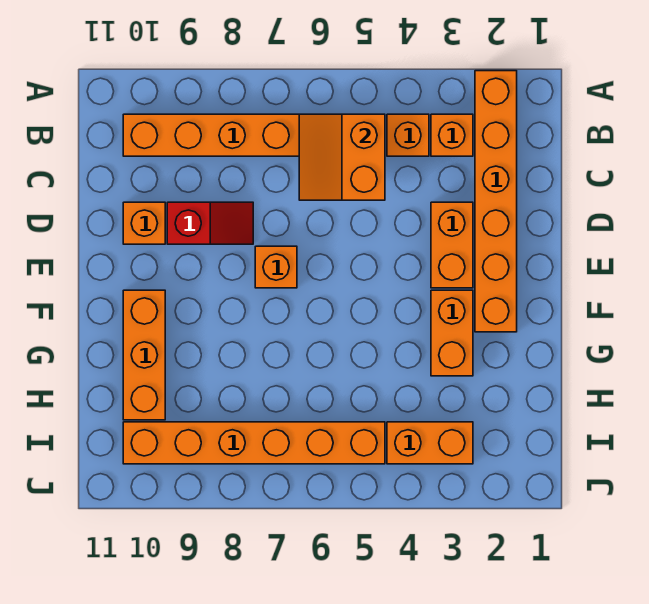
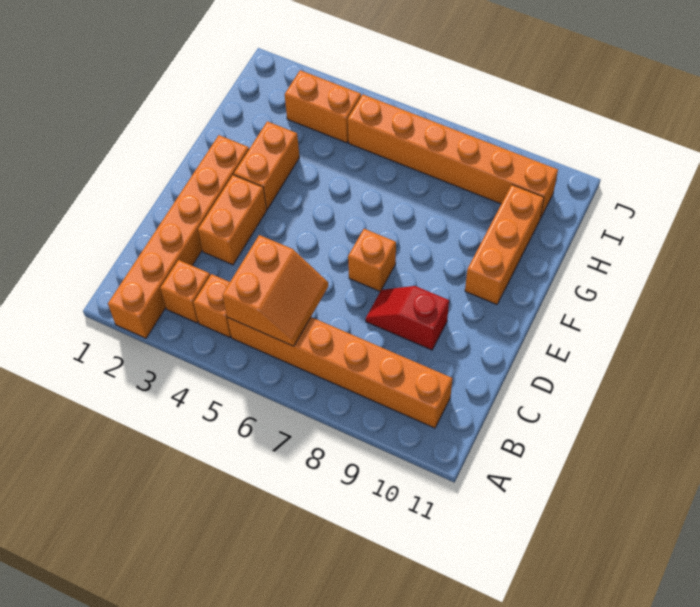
orange brick D10 level 1 -> none

